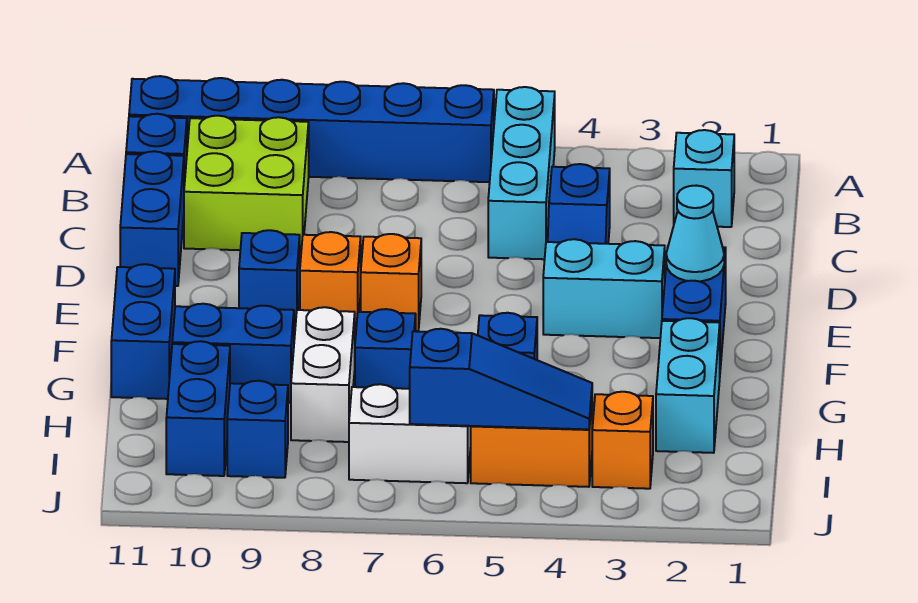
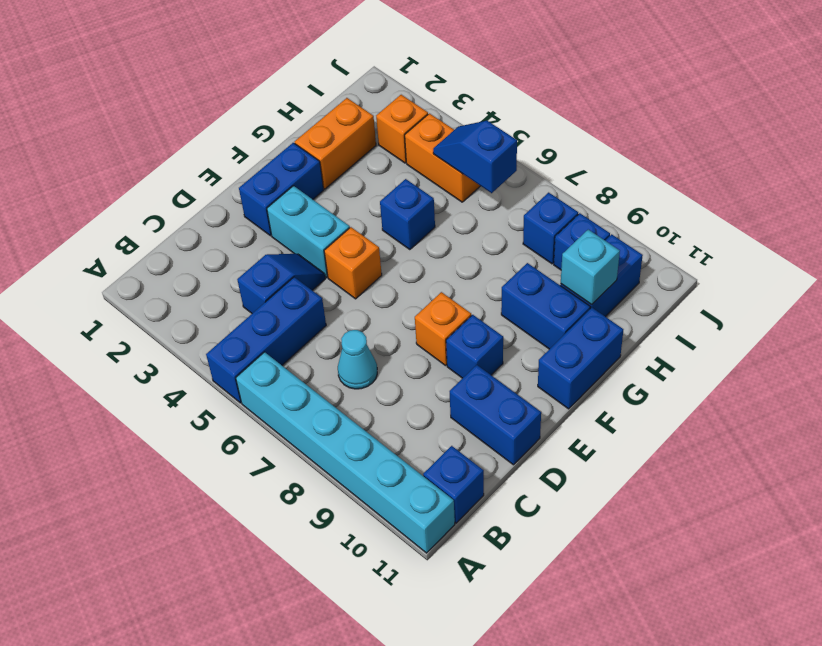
cyan brick A5:C5 level 1 -> blue brick A5:C5 level 1
blue brick A6:A11 level 1 -> cyan brick A6:A11 level 1
cyan brick B2 level 1 -> cyan brick H10 level 2
lime brick B9:C10 level 1 -> none
blue brick C11:D11 level 1 -> blue brick D10:D11 level 1
cyan cone E2 level 2 -> cyan cone C7 level 1
orange brick E7 level 1 -> orange brick E5 level 1
cyan brick G2:H2 level 1 -> orange brick G2:H2 level 1
blue brick G7 level 1 -> blue brick I8 level 1
white brick G8:H8 level 1 -> none
blue slope I4:I6 level 2 top 6 -> blue slope I5:I6 level 2 top 6
white brick I6:I7 level 1 -> none

